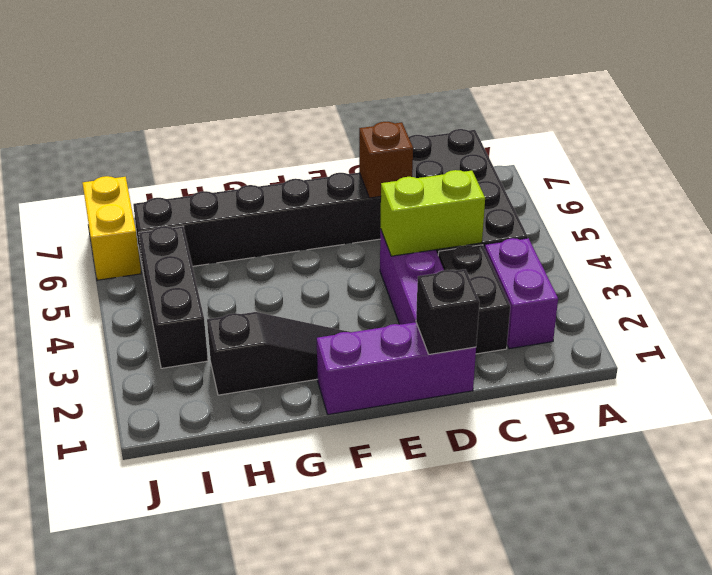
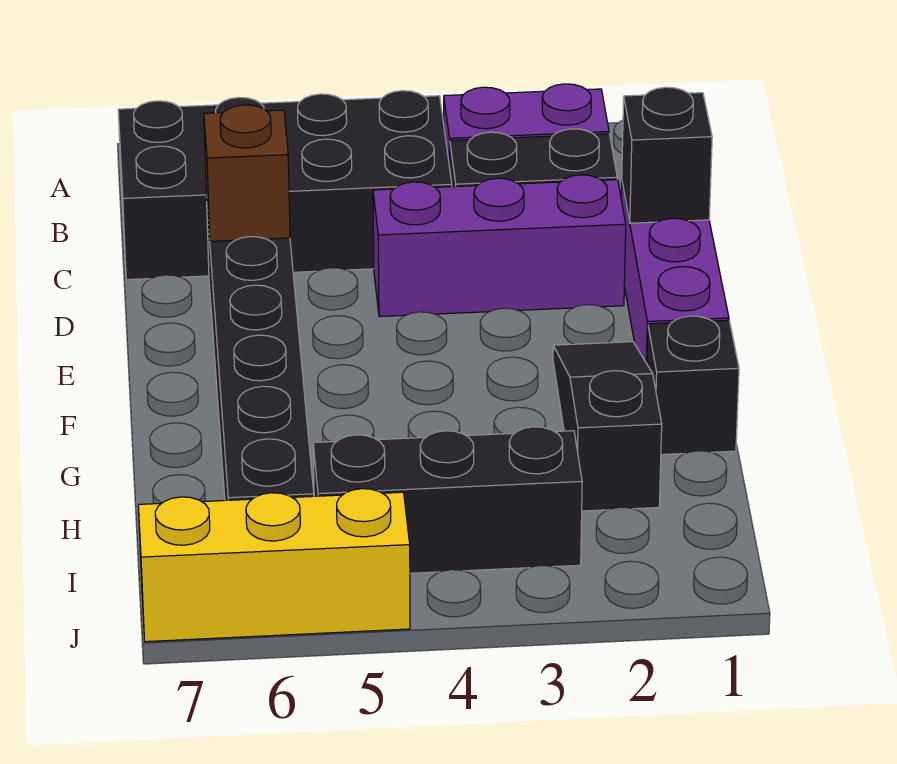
lime brick C4:D4 level 2 -> none
none -> black brick G1 level 1
yellow brick J6:J7 level 1 -> yellow brick J5:J7 level 1

